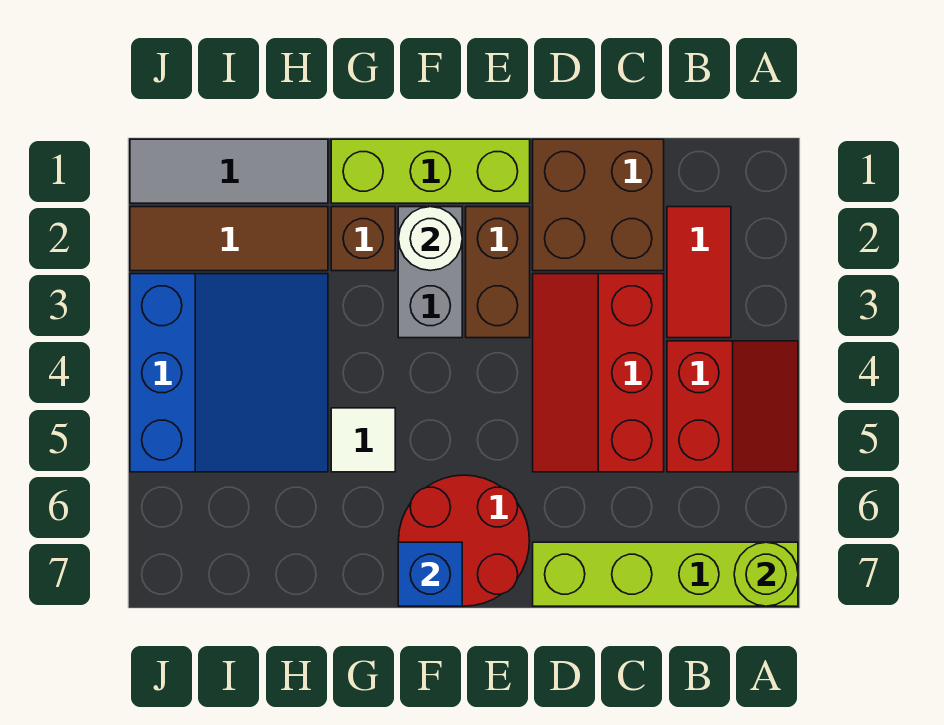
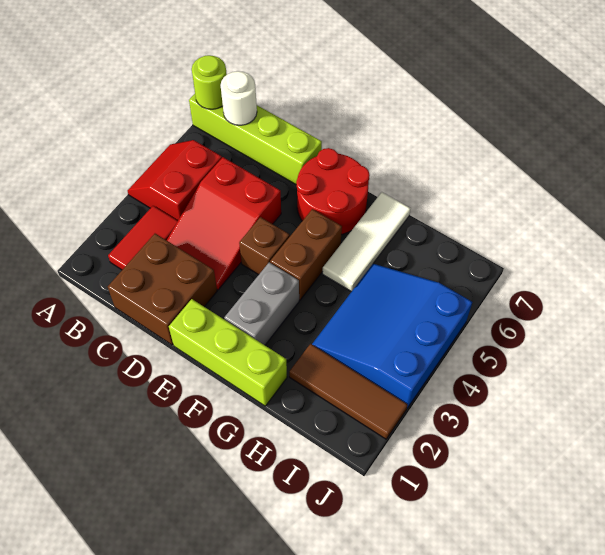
red slope C3:D5 level 1 top C -> red slope C3:D5 level 1 top 5
brown brick E2:E3 level 1 -> brown brick F4:F5 level 1
white round brick F2 level 2 -> white round brick B7 level 2
blue brick F7 level 2 -> none
brown brick G2 level 1 -> brown brick E4 level 1
white tile G5 level 1 -> white tile G5:G7 level 1
grey tile H1:J1 level 1 -> none

